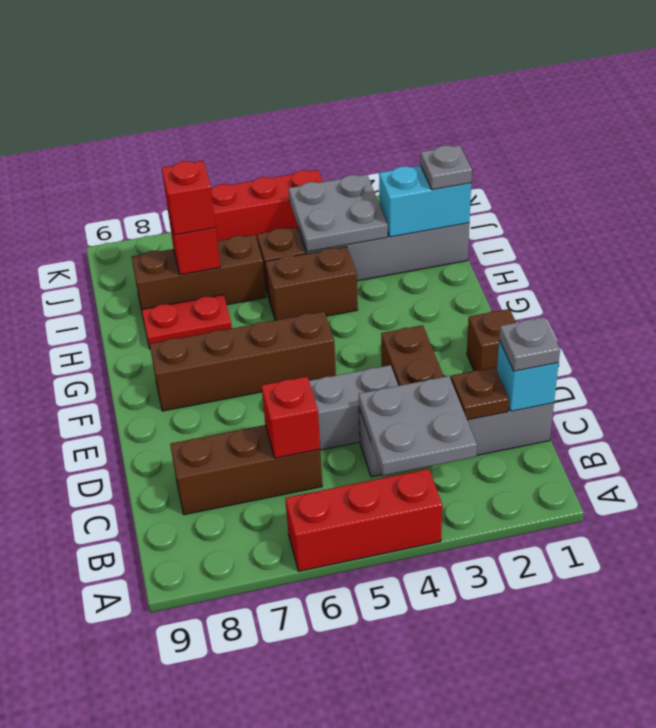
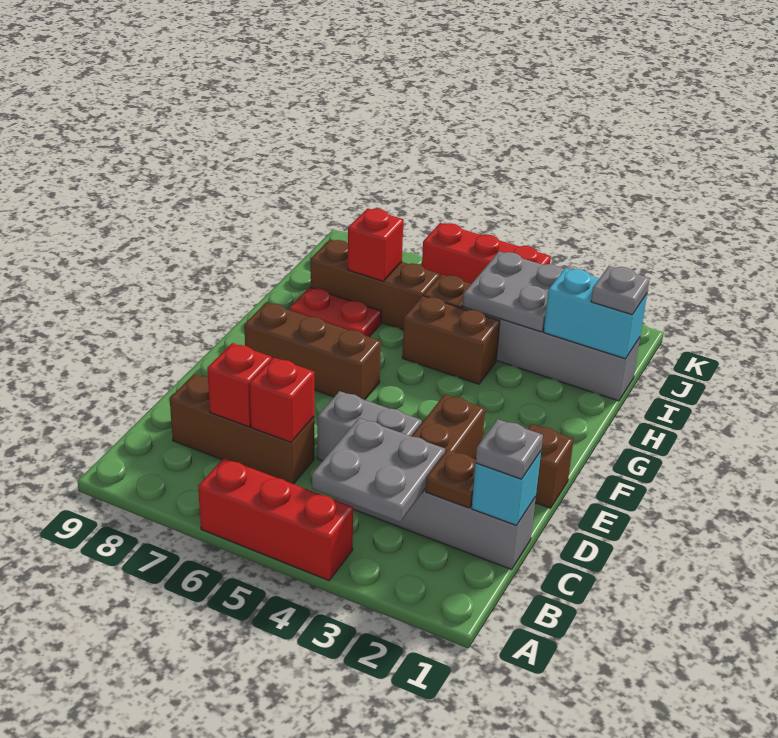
brown brick F5:F8 level 1 -> brown brick F6:F8 level 1
red brick I7 level 3 -> red brick C7 level 2

